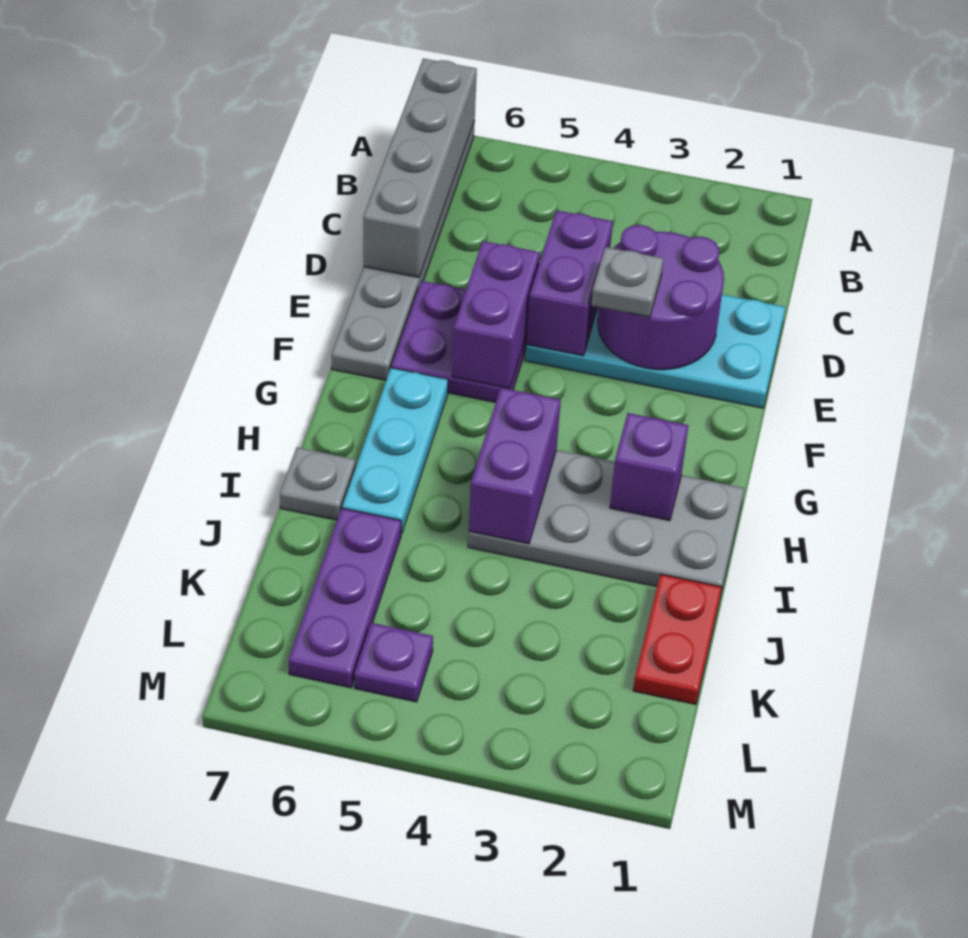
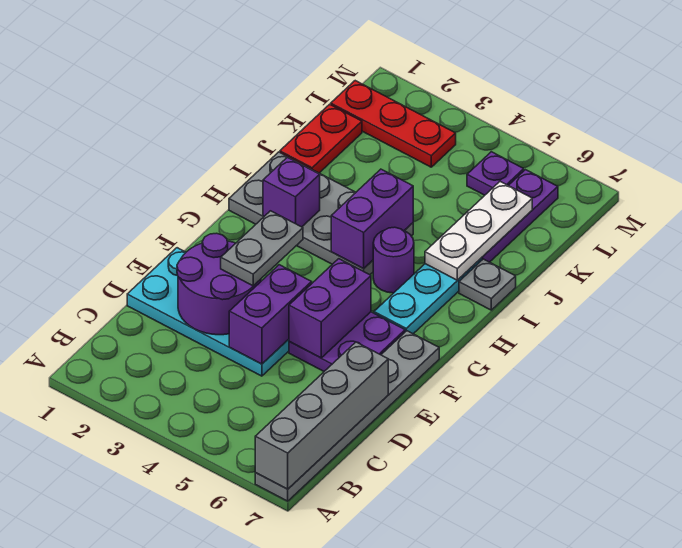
grey plate E3 level 3 -> grey plate E3:F3 level 3
none -> purple round brick H5 level 1
none -> white plate I6:K6 level 2
none -> red plate L1:L3 level 1

